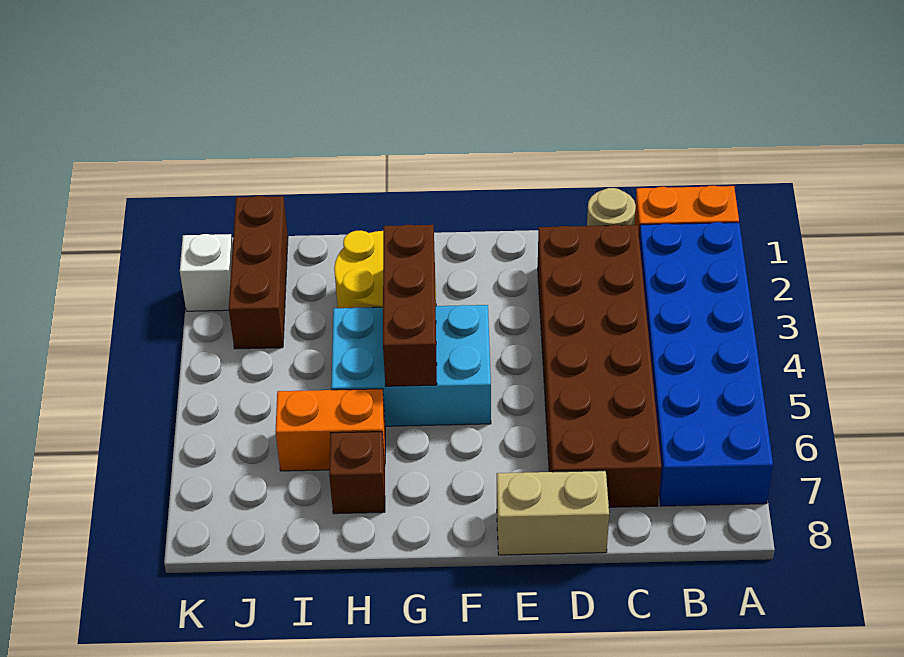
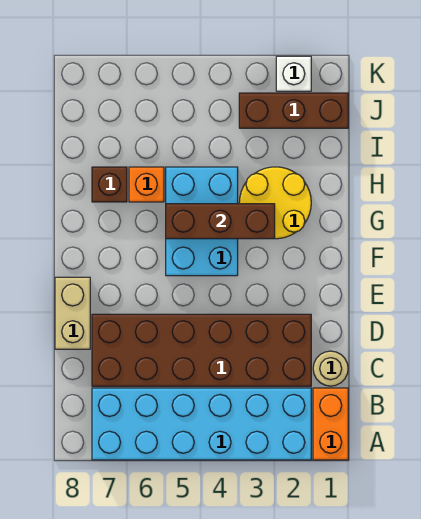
blue brick A2:B7 level 1 -> cyan brick A2:B7 level 1
orange brick H6:I6 level 1 -> orange brick H6 level 1

